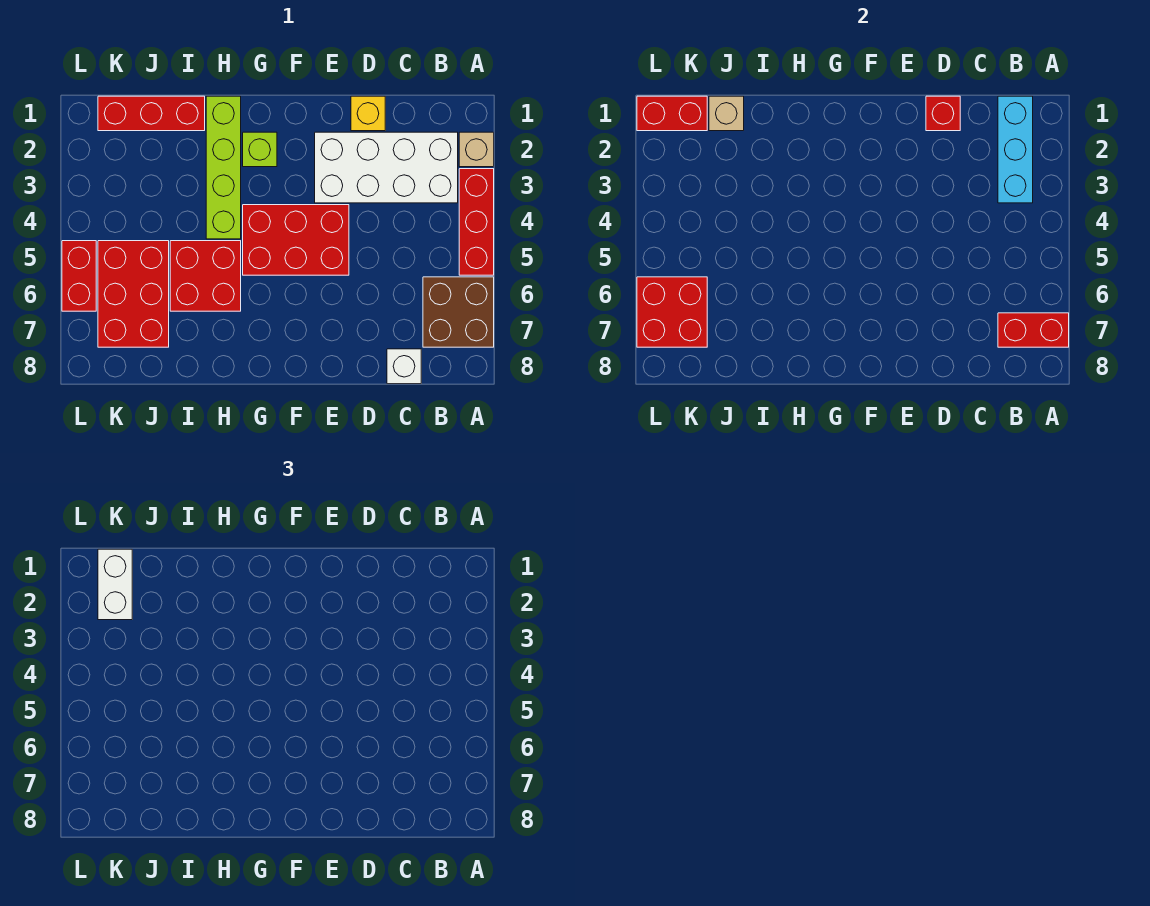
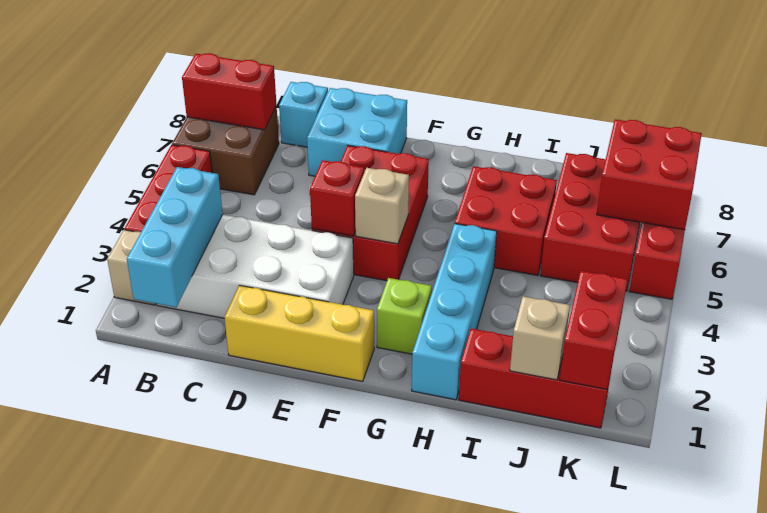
white brick C8 level 1 -> cyan brick C8 level 1
yellow brick D1 level 1 -> yellow brick D1:F1 level 1
red brick D1 level 2 -> red brick E4 level 2
none -> cyan brick D7:E8 level 1
red brick E4:G5 level 1 -> red brick E4:F6 level 1
none -> tan brick F4 level 2
lime brick H1:H4 level 1 -> cyan brick H1:H4 level 1
red brick K1:L1 level 2 -> red brick K1:K2 level 2
white brick K1:K2 level 3 -> none

